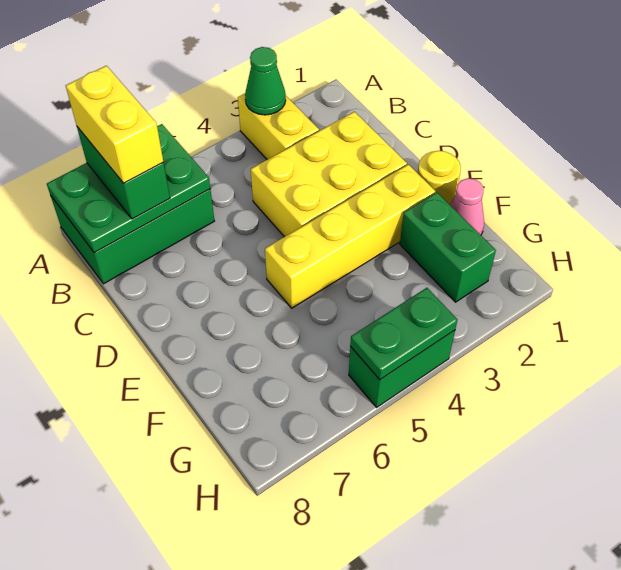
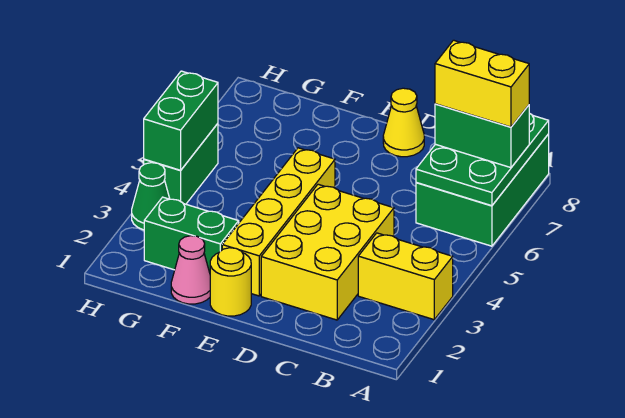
green cone A3 level 2 -> green cone H3 level 1
none -> yellow cone D8 level 1
green plate H4:H5 level 2 -> green brick H4:H5 level 2

